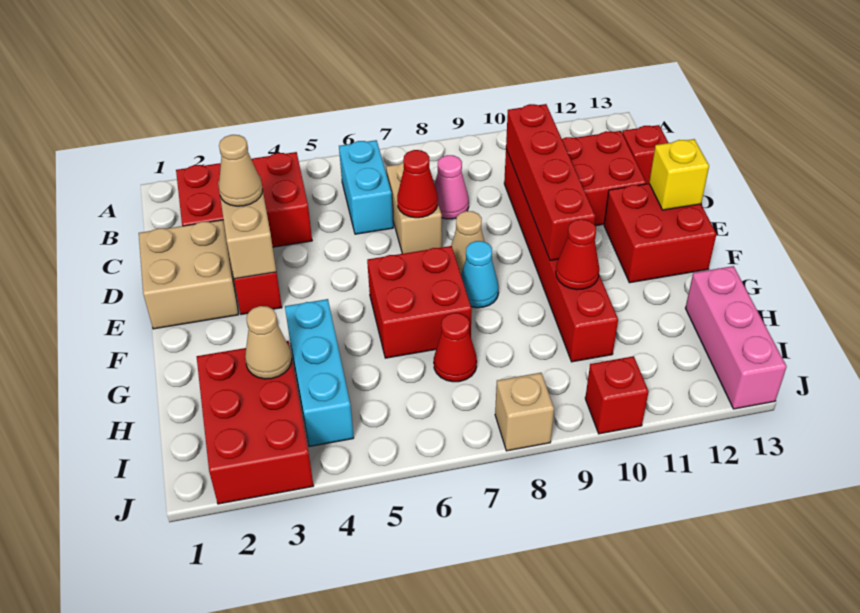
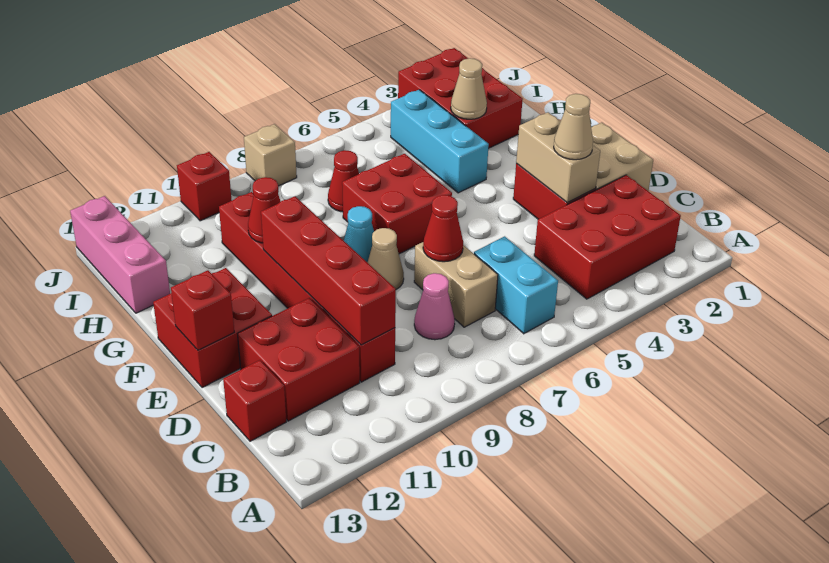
yellow brick E13 level 2 -> red brick E13 level 2

